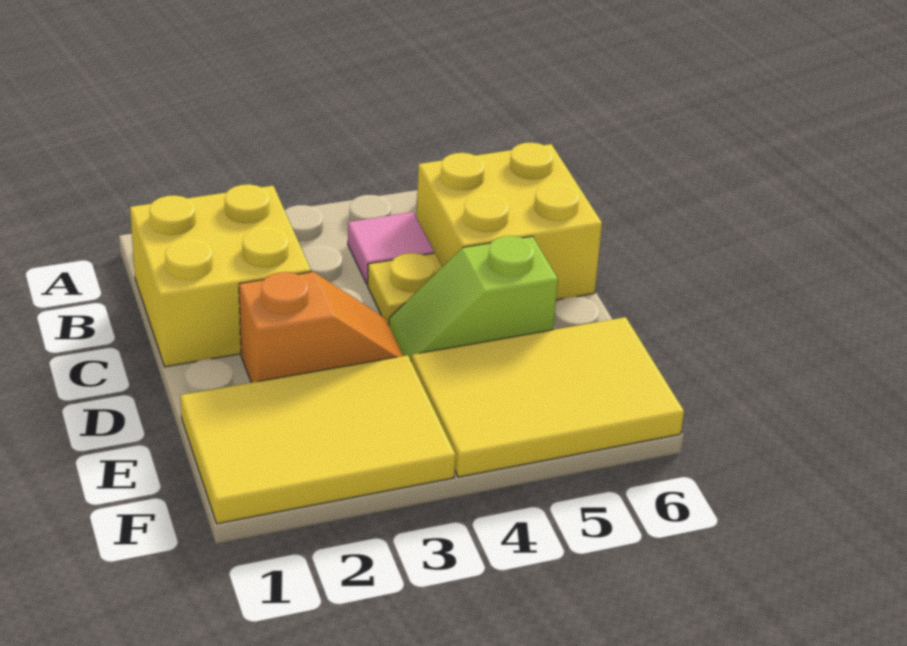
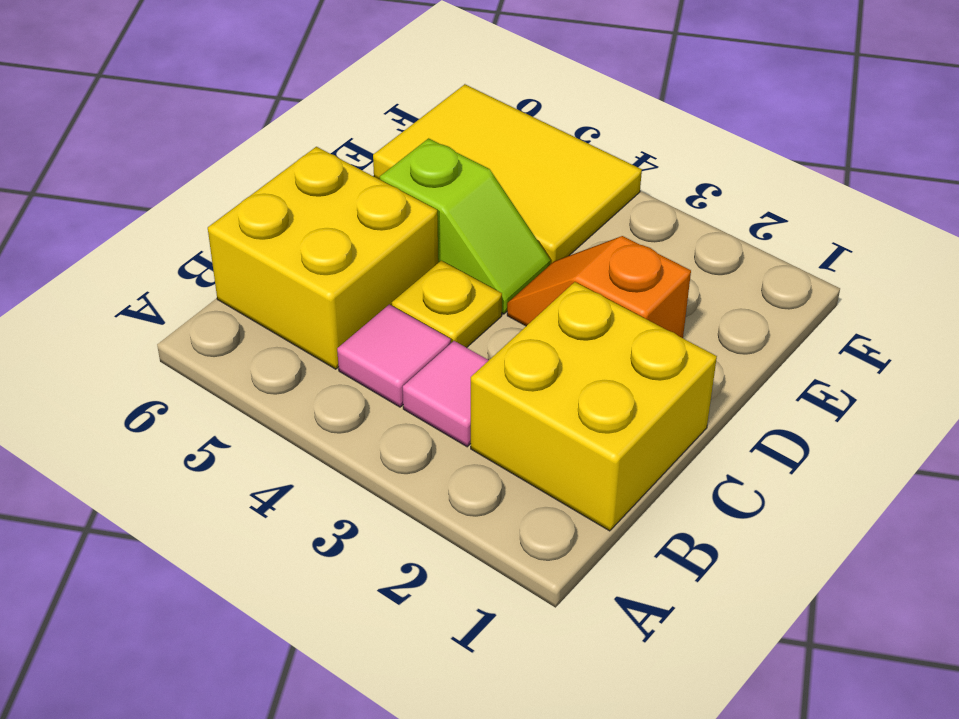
none -> pink tile B3 level 1
yellow tile E1:F3 level 1 -> none

